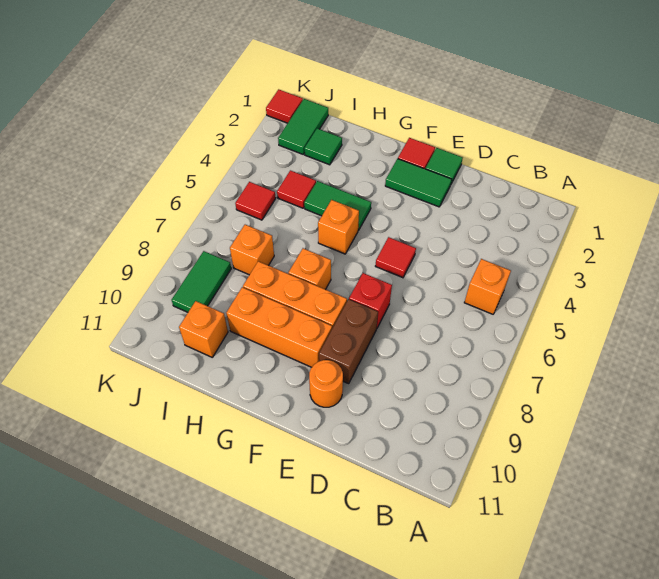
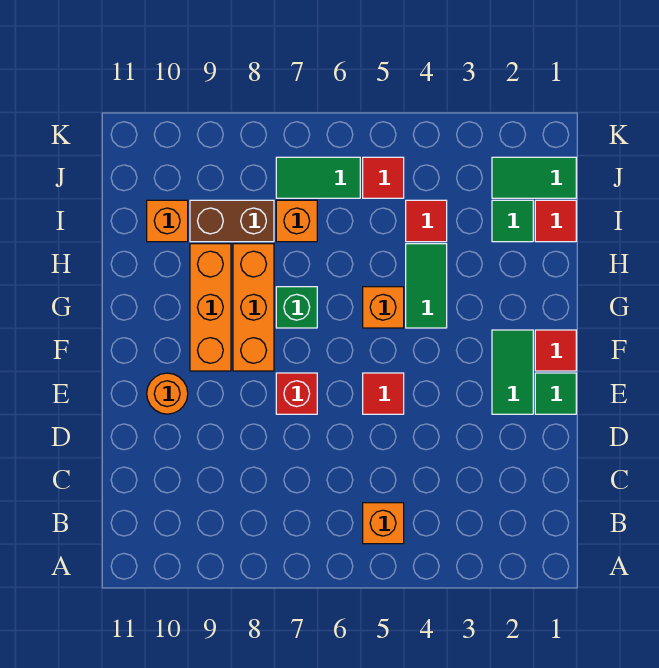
brown brick E8:E9 level 1 -> brown brick I8:I9 level 1
orange brick G7 level 1 -> green brick G7 level 1
green tile J8:J9 level 1 -> green tile J6:J7 level 1
red tile K1 level 1 -> red tile I1 level 1

